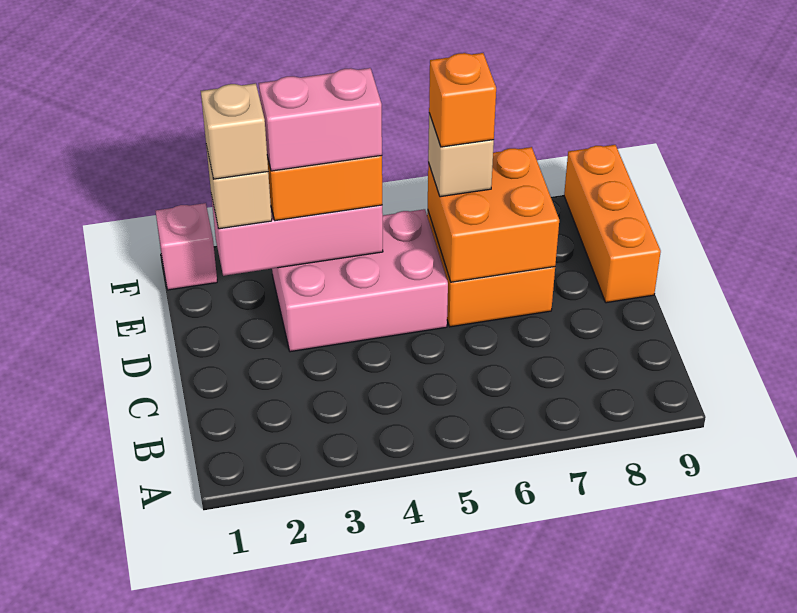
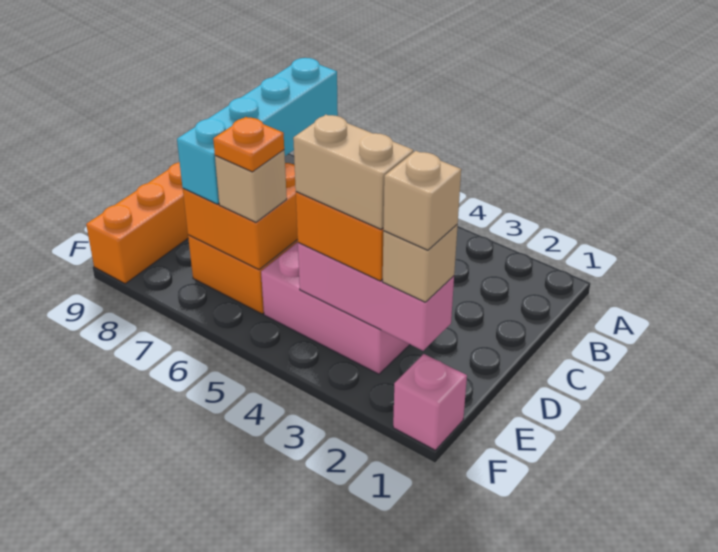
none -> cyan brick B7:E7 level 3
pink brick E3:E4 level 4 -> tan brick E3:E4 level 4
orange brick E6 level 4 -> orange plate E6 level 4

